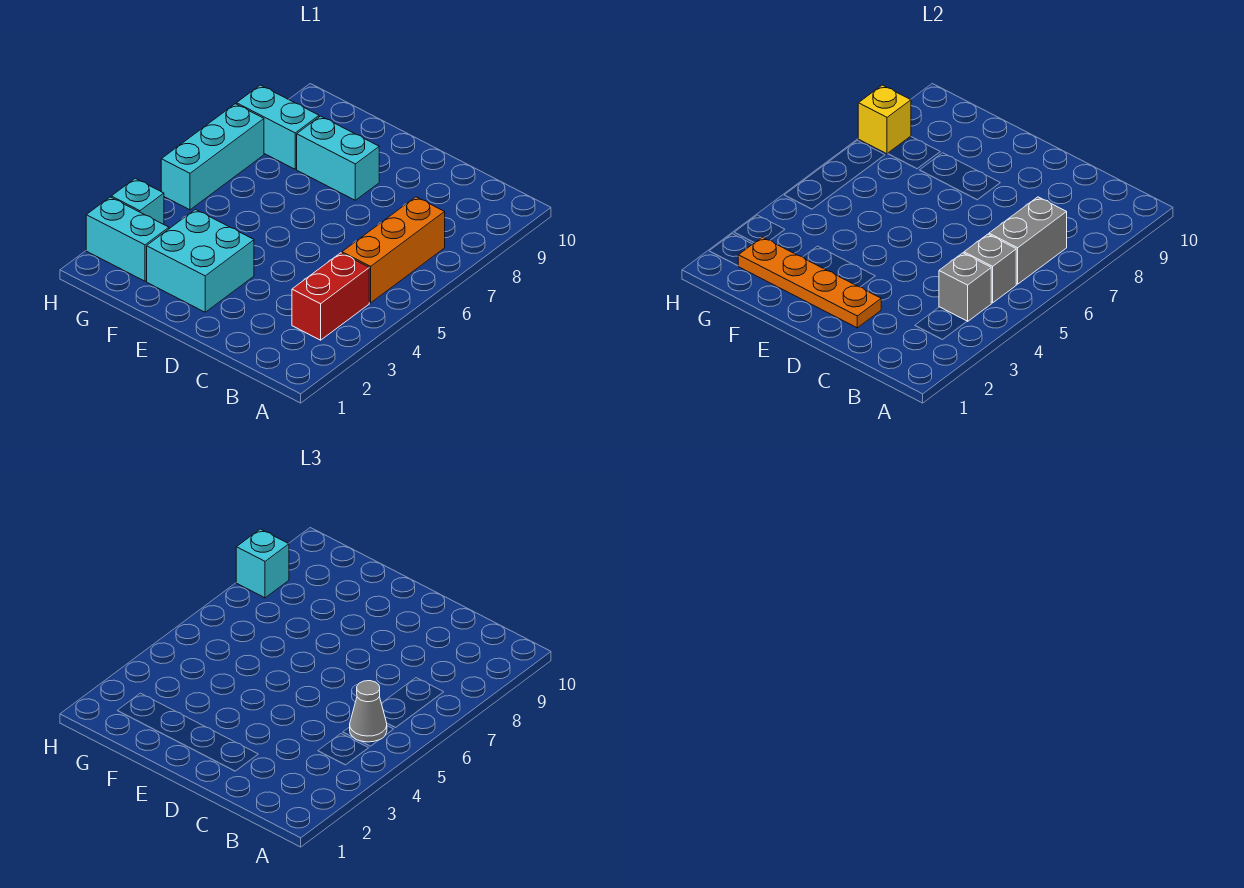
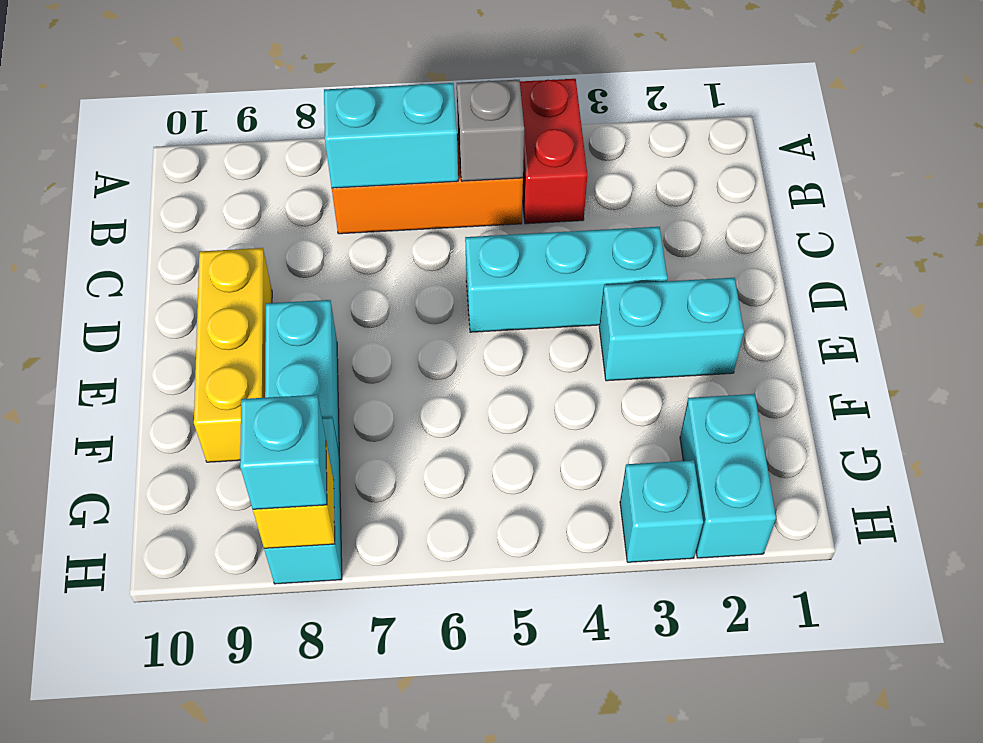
red brick B3:B4 level 1 -> red brick A4:B4 level 1
grey brick B4 level 2 -> none
grey cone B5 level 3 -> none
grey brick B6:B7 level 2 -> cyan brick B6:B7 level 2
orange plate D2:G2 level 2 -> none
none -> yellow brick D9:F9 level 1
cyan brick E2:F3 level 1 -> cyan brick E2:E3 level 1
cyan brick H5:H7 level 1 -> cyan brick D3:D5 level 1

